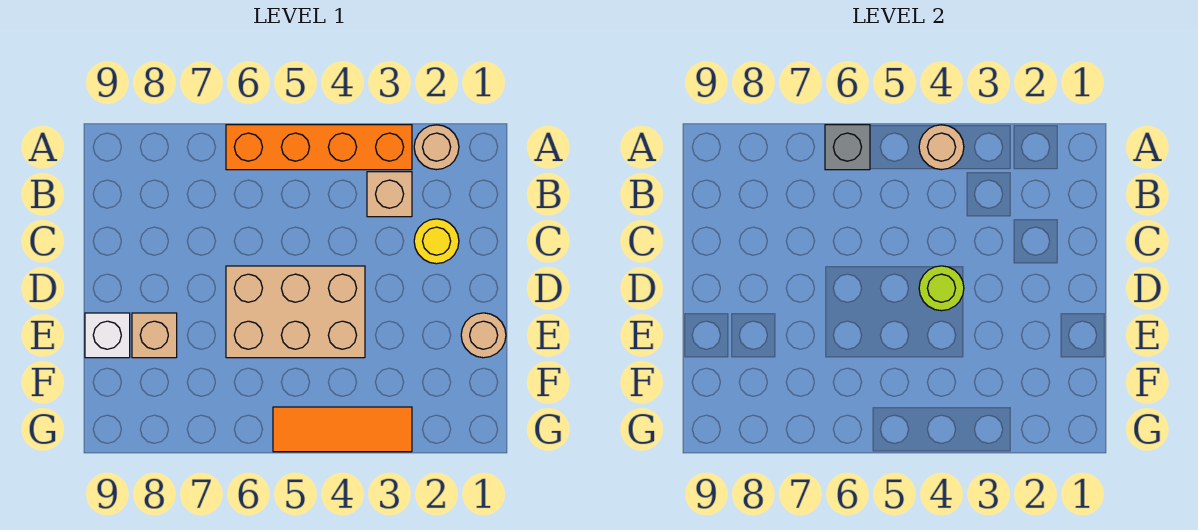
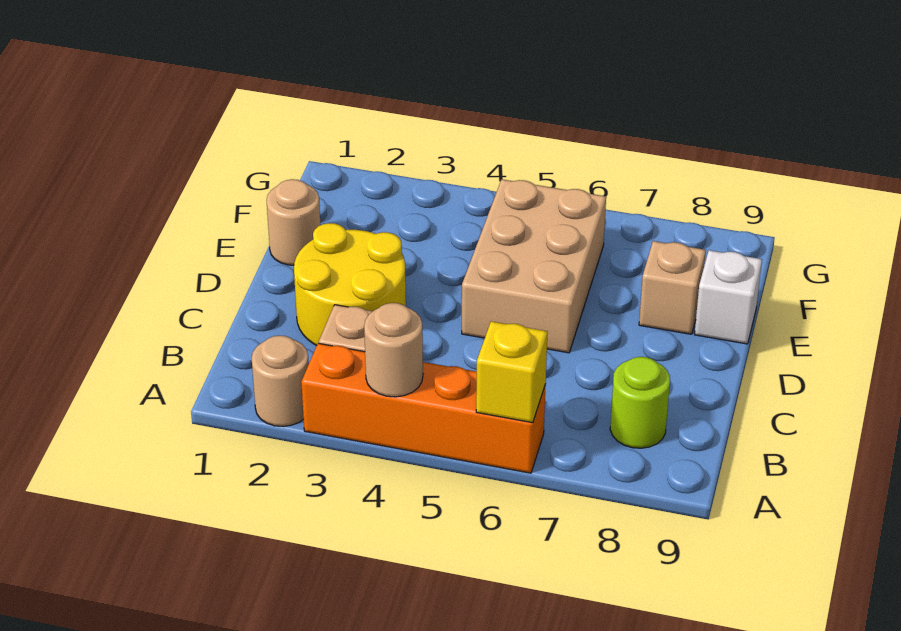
grey brick A6 level 2 -> yellow brick A6 level 2
yellow round brick C2 level 1 -> yellow round brick C2:D3 level 1
tan brick D4:E6 level 1 -> tan brick D5:F6 level 1
lime round brick D4 level 2 -> lime round brick B8 level 1
orange tile G3:G5 level 1 -> none

